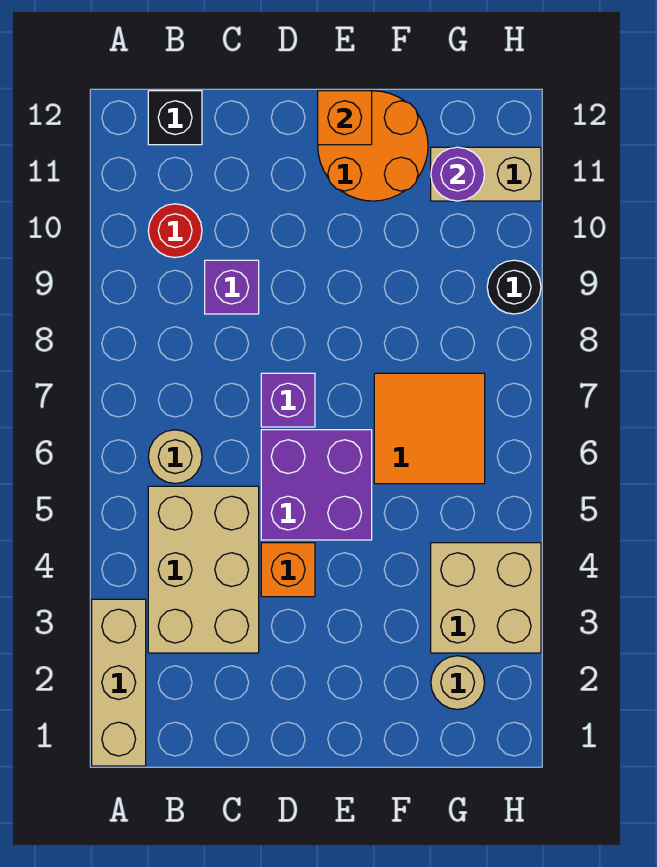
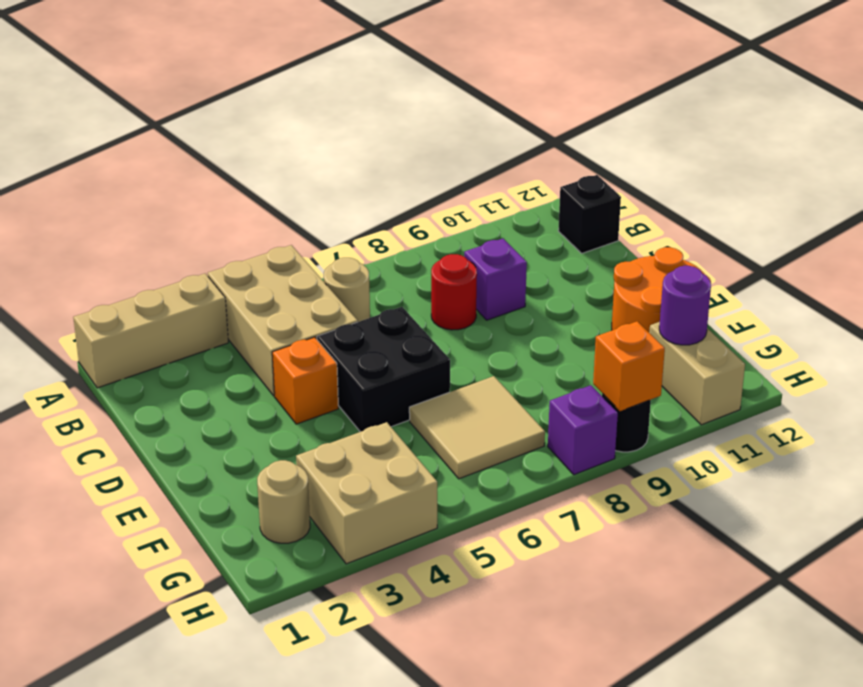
tan brick B3:C5 level 1 -> tan brick A4:C5 level 1
red round brick B10 level 1 -> red round brick C8 level 1
purple brick D5:E6 level 1 -> black brick D5:E6 level 1
purple brick D7 level 1 -> purple brick H8 level 1
orange brick E12 level 2 -> orange brick H9 level 2
orange tile F6:G7 level 1 -> tan tile F6:G7 level 1

